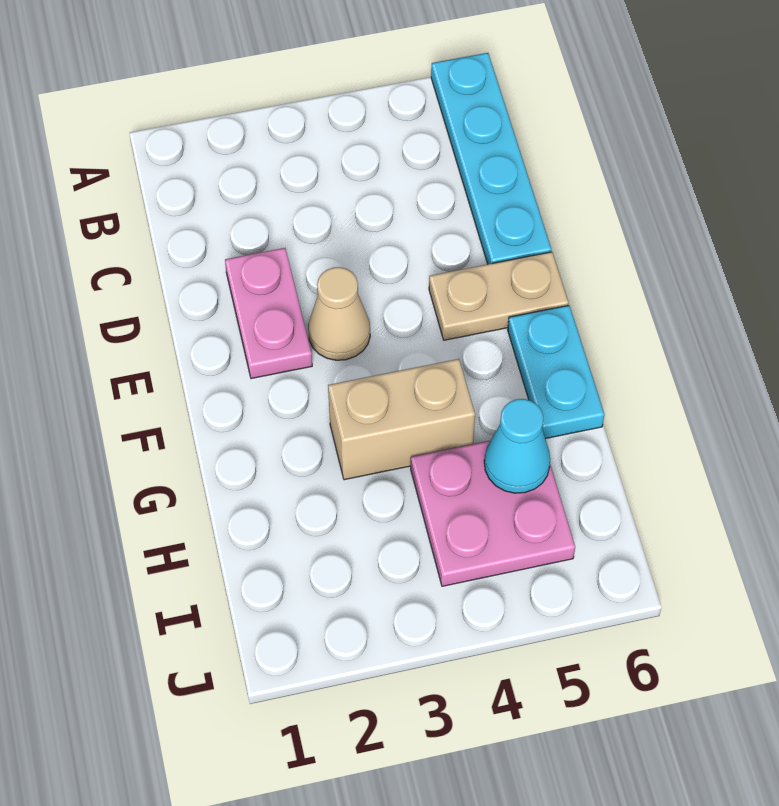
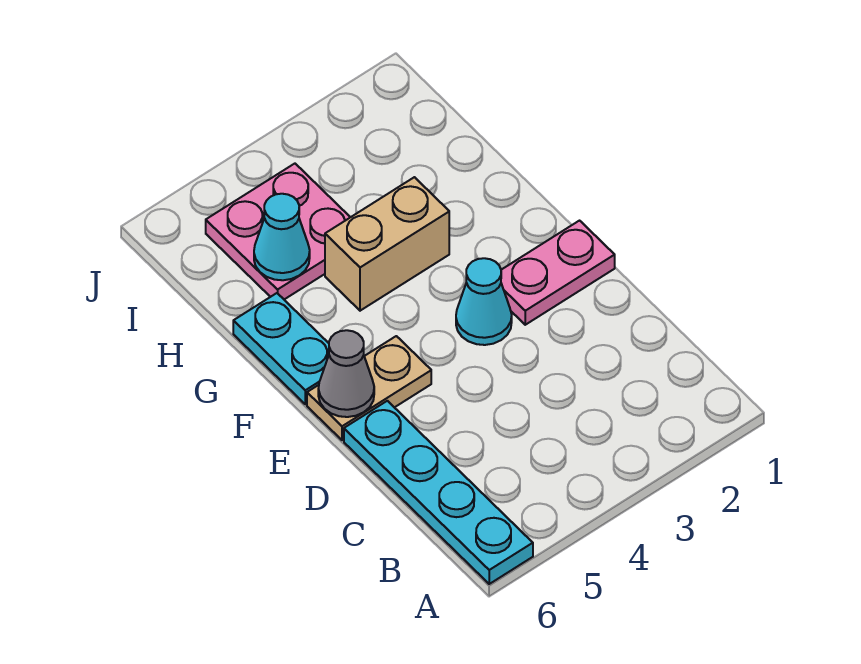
pink plate D2:E2 level 1 -> pink plate E1:E2 level 1
tan cone E3 level 1 -> cyan cone E3 level 1
none -> grey cone E6 level 2

